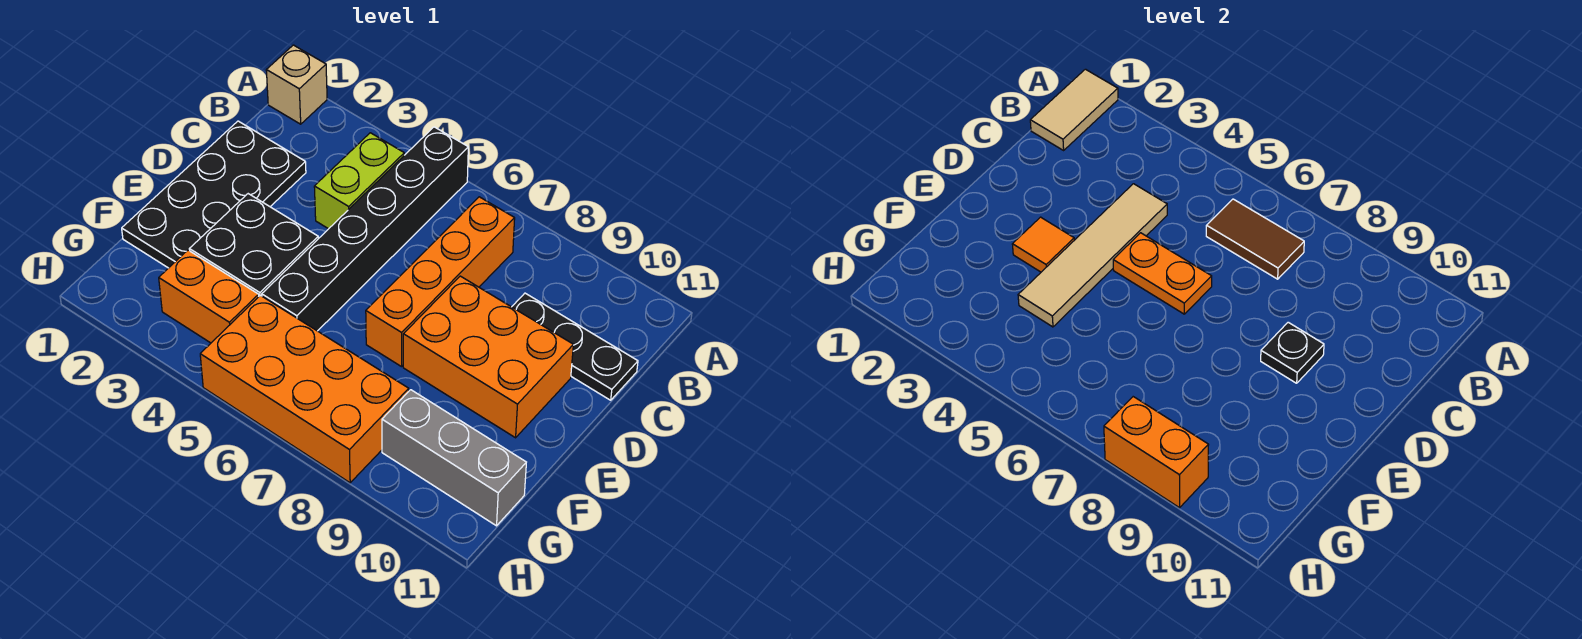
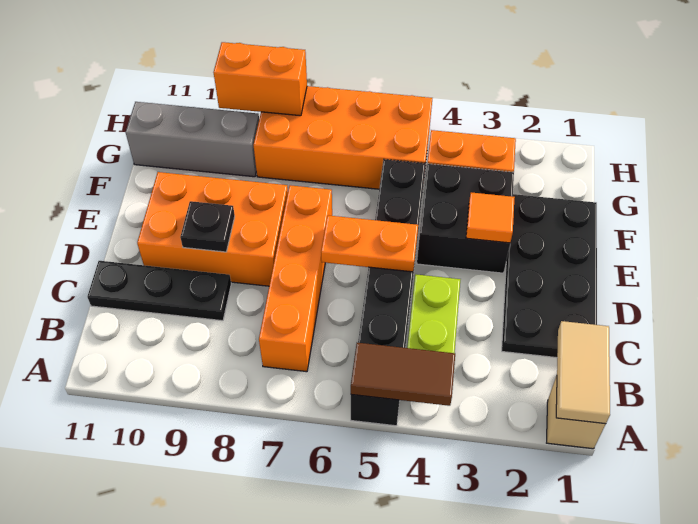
brown tile B6:B7 level 2 -> brown tile A4:A5 level 2
tan tile C4:F4 level 2 -> none

